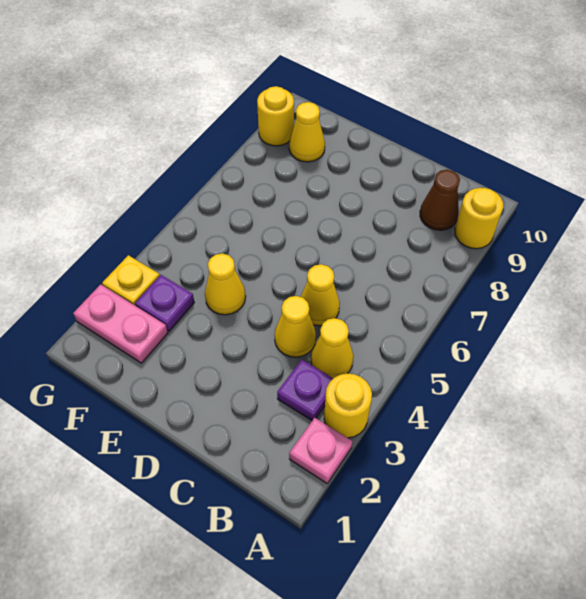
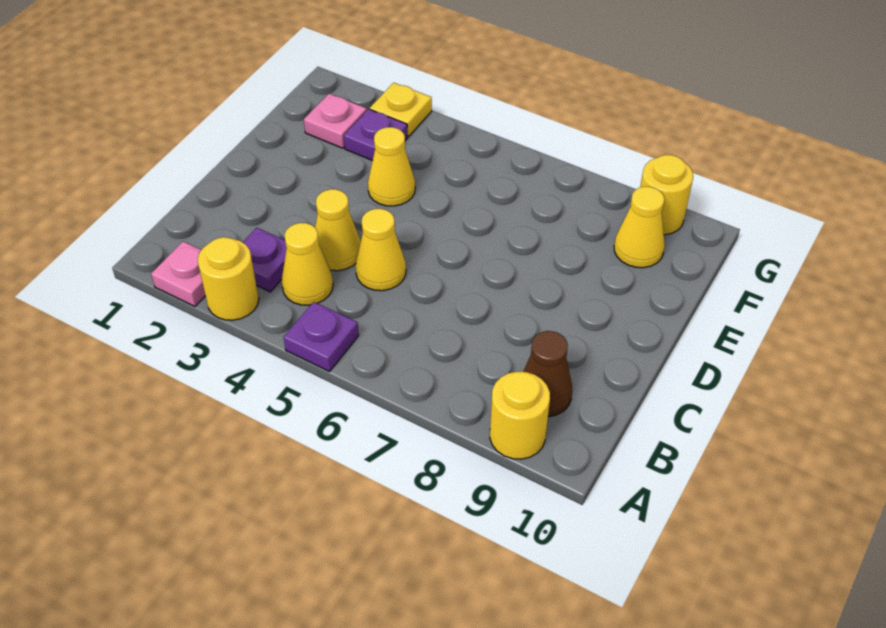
none -> purple plate A5 level 1
pink plate F2:G2 level 1 -> pink plate F2 level 1

